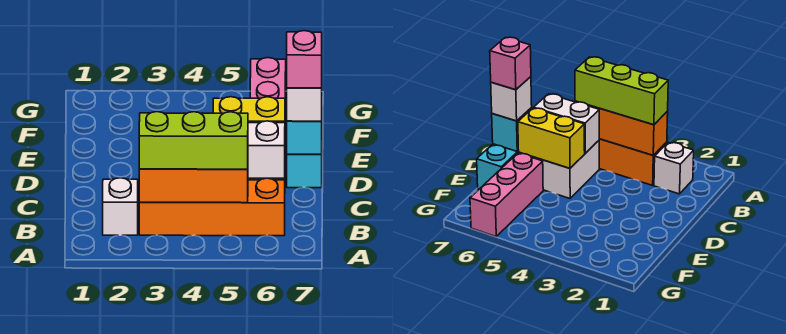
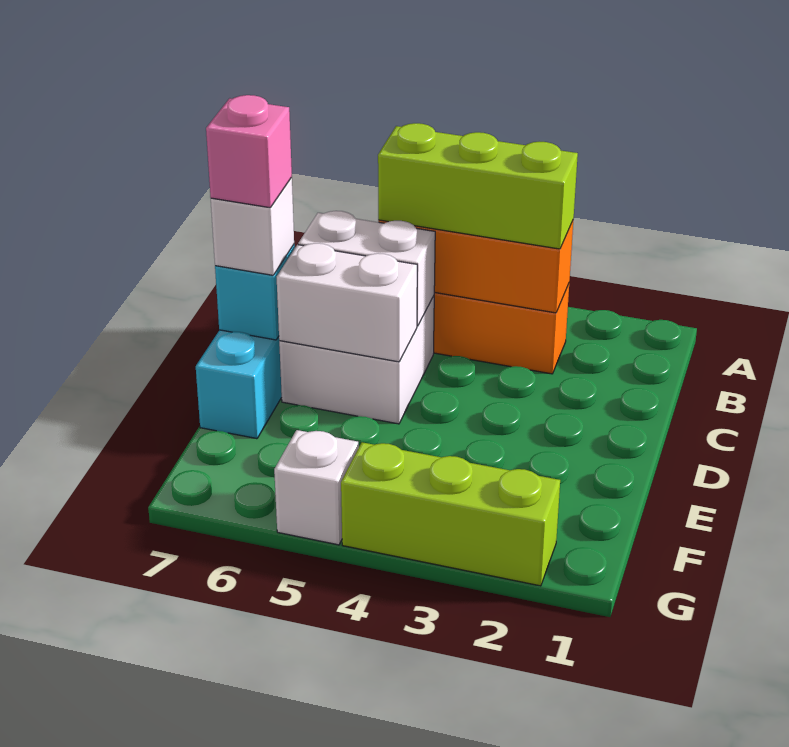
white brick B2 level 1 -> white brick G5 level 1
yellow brick D5:D6 level 2 -> white brick D5:D6 level 2
pink brick E6:G6 level 1 -> none
none -> lime brick G2:G4 level 1

